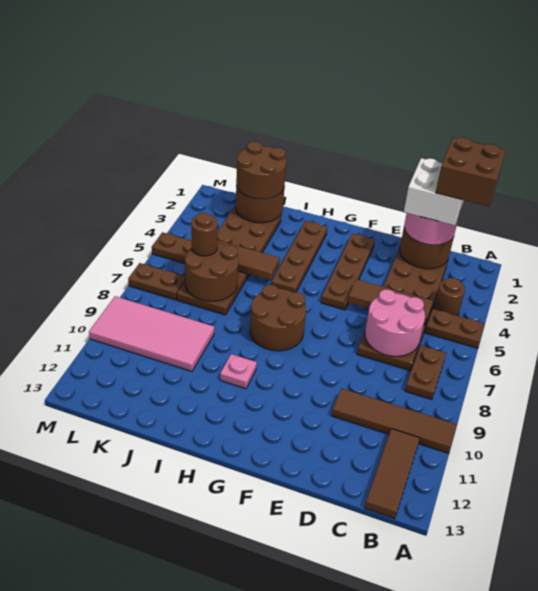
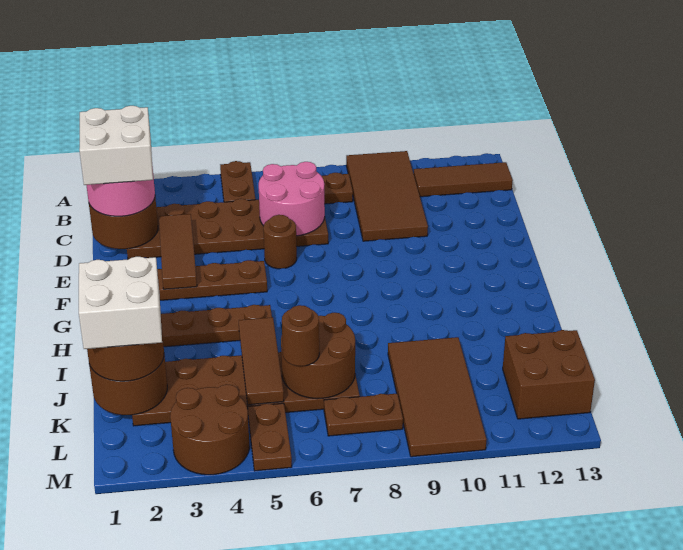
brown tile A10:D10 level 1 -> brown tile A9:D10 level 1
brown brick B1:C2 level 5 -> brown brick K12:L13 level 1
brown round brick B4 level 1 -> brown round brick E6 level 1
brown tile C5:E5 level 2 -> brown tile D3:F3 level 2
brown round brick G7:H8 level 1 -> brown round brick L3:M4 level 1
pink plate H10 level 1 -> none
none -> white brick J1:K2 level 4
pink tile J9:M10 level 1 -> brown tile J9:M10 level 1
brown plate L7:M7 level 1 -> brown plate L7:L8 level 1

